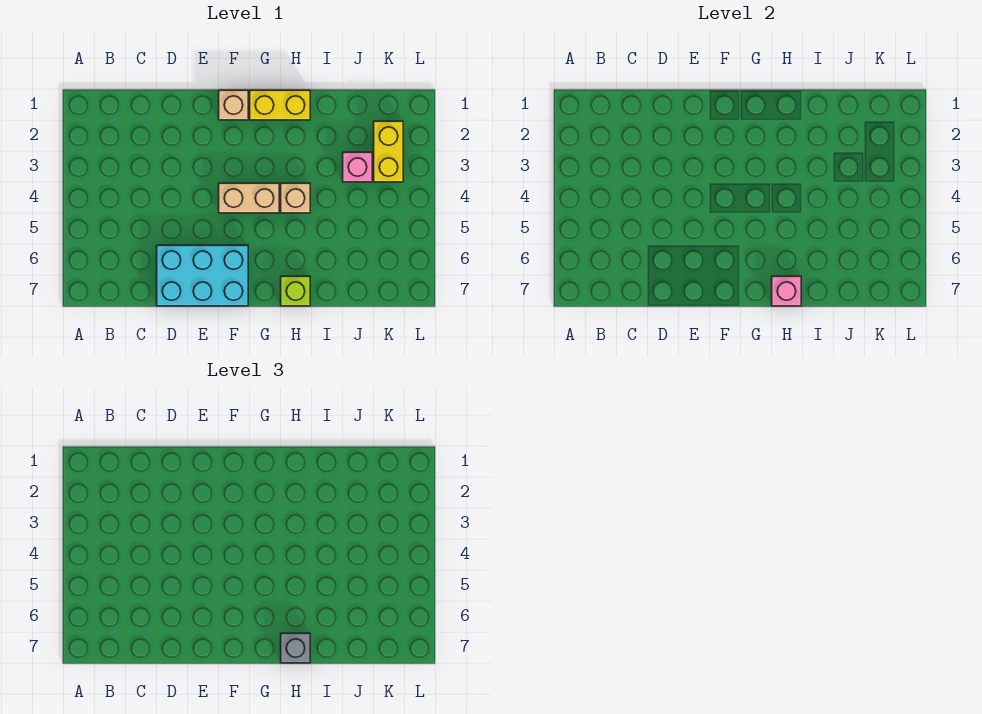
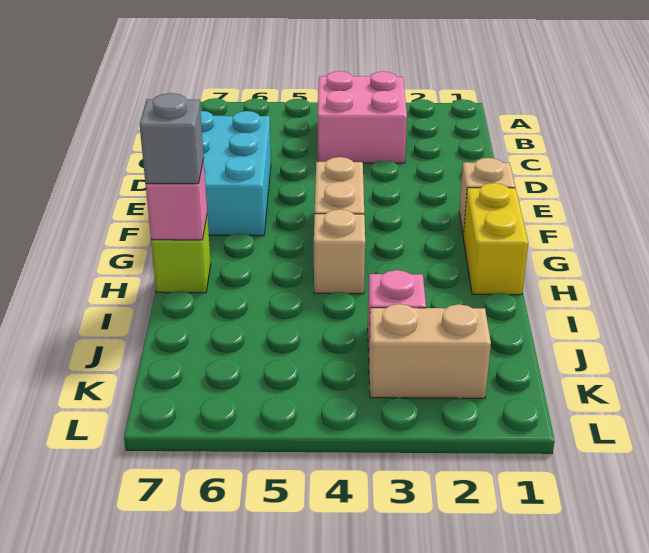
none -> pink brick B3:C4 level 1
yellow brick K2:K3 level 1 -> tan brick K2:K3 level 1

